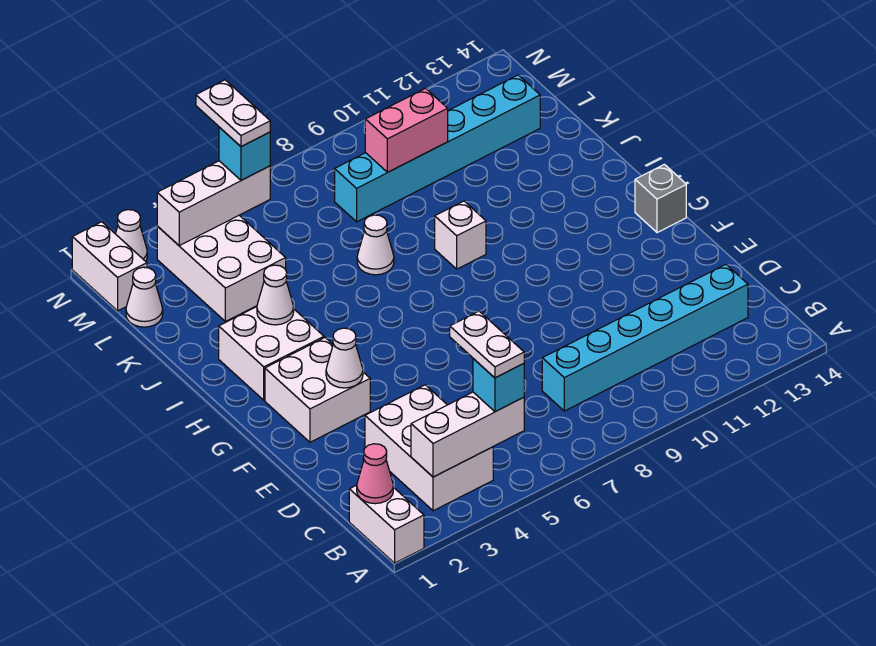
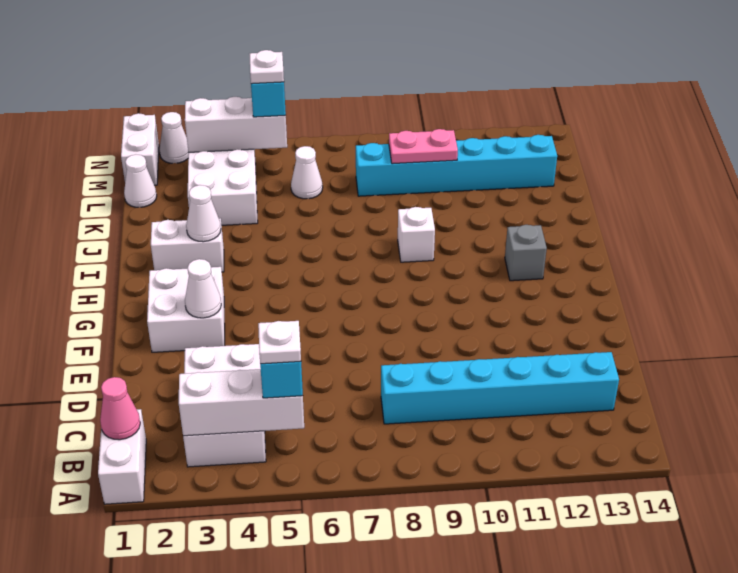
white plate B5:C5 level 4 -> white plate B5 level 4
grey brick G14 level 1 -> grey brick H12 level 1
white brick H2:I3 level 1 -> white brick I2:I3 level 1
white cone J7 level 1 -> white cone L6 level 1
pink brick L9:L10 level 2 -> pink plate L9:L10 level 2
white plate M5:N5 level 4 -> white plate M5 level 4

